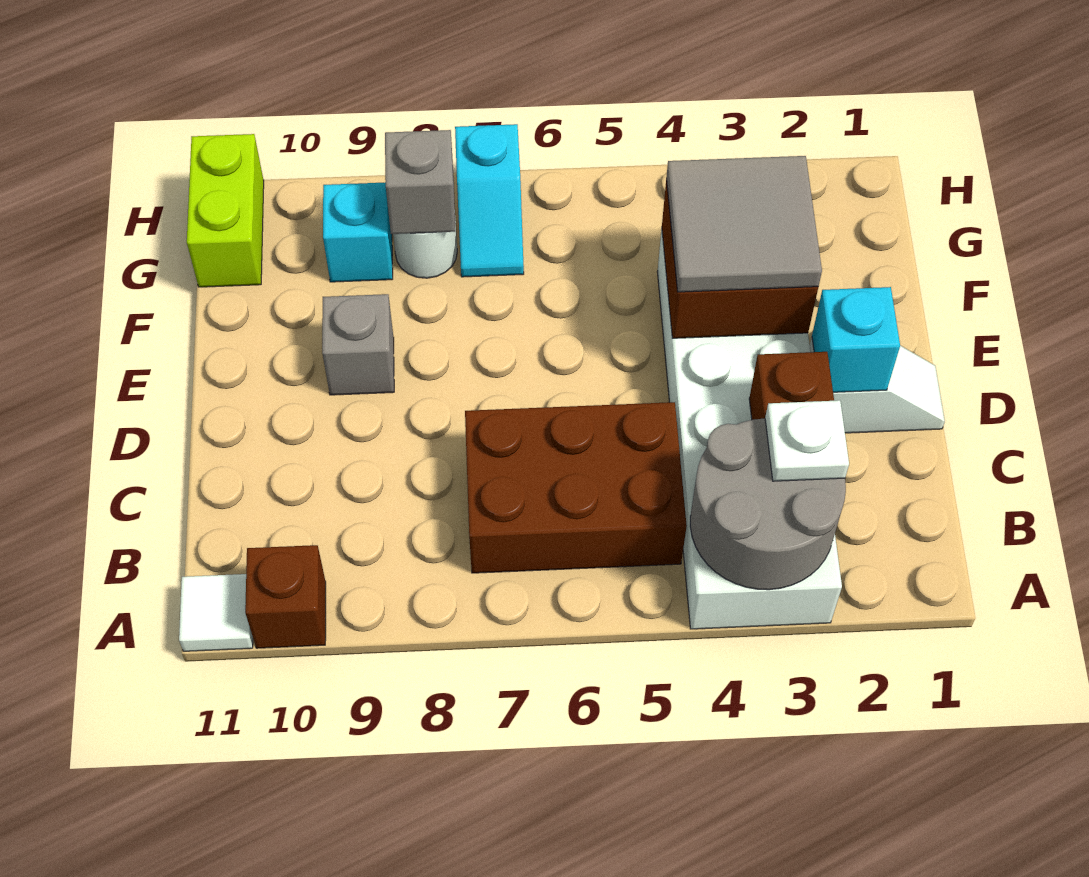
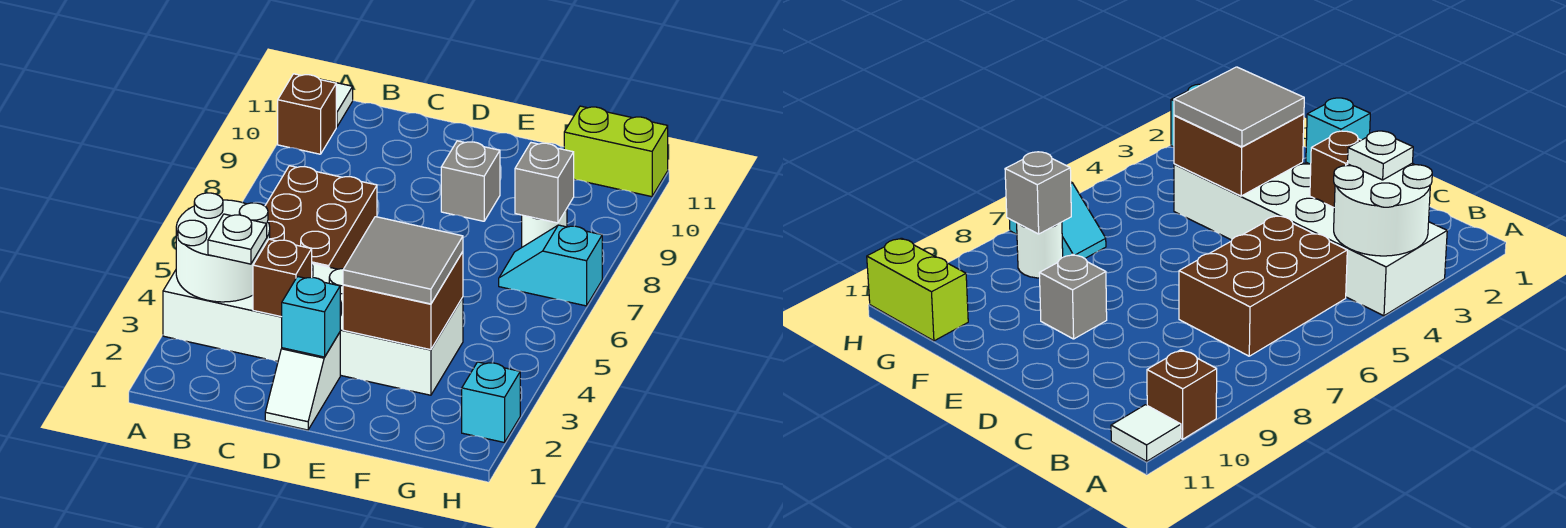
grey round brick A3:B4 level 2 -> white round brick A3:B4 level 2
cyan brick G9 level 1 -> cyan brick H2 level 1

